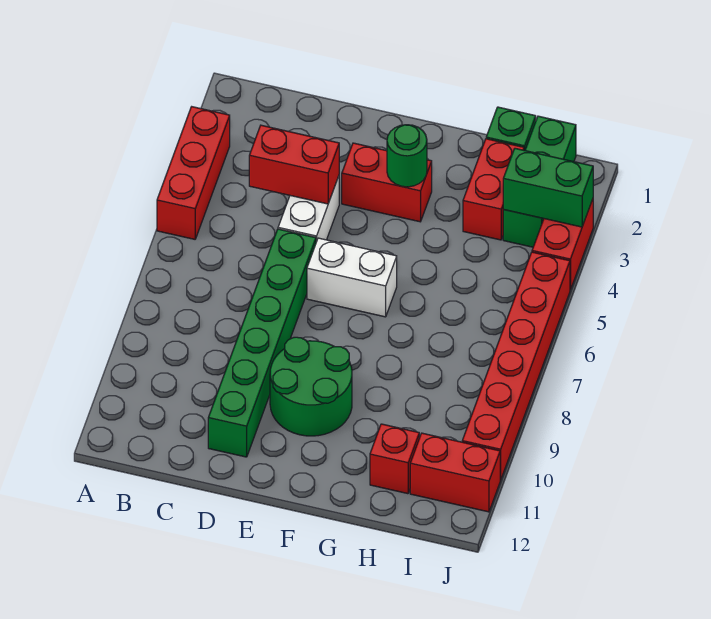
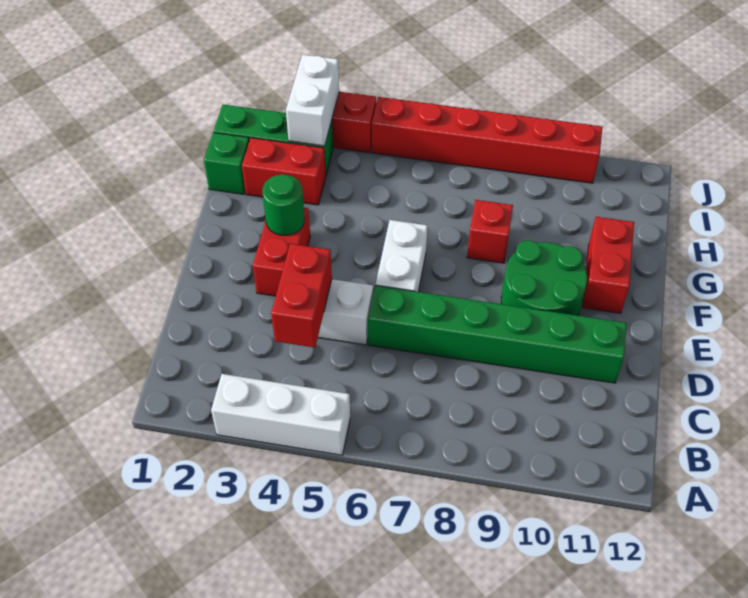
red brick A3:A5 level 1 -> white brick A3:A5 level 1
red brick H11 level 1 -> red brick G8 level 1
green brick I3:J3 level 2 -> white brick I3:J3 level 2
red brick I11:J11 level 1 -> red brick F11:G11 level 1

